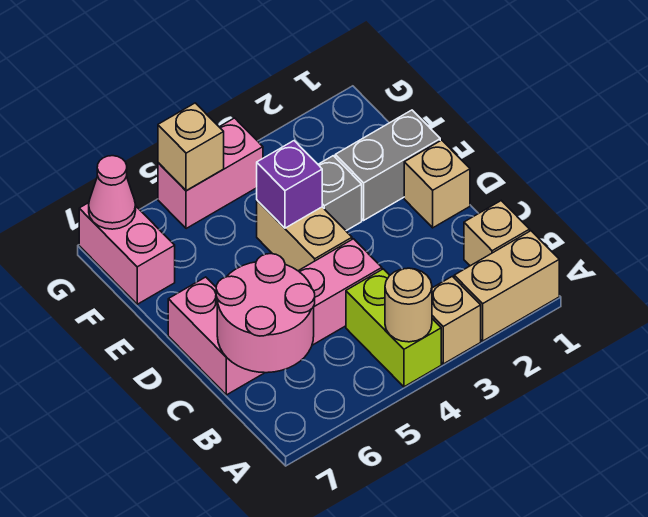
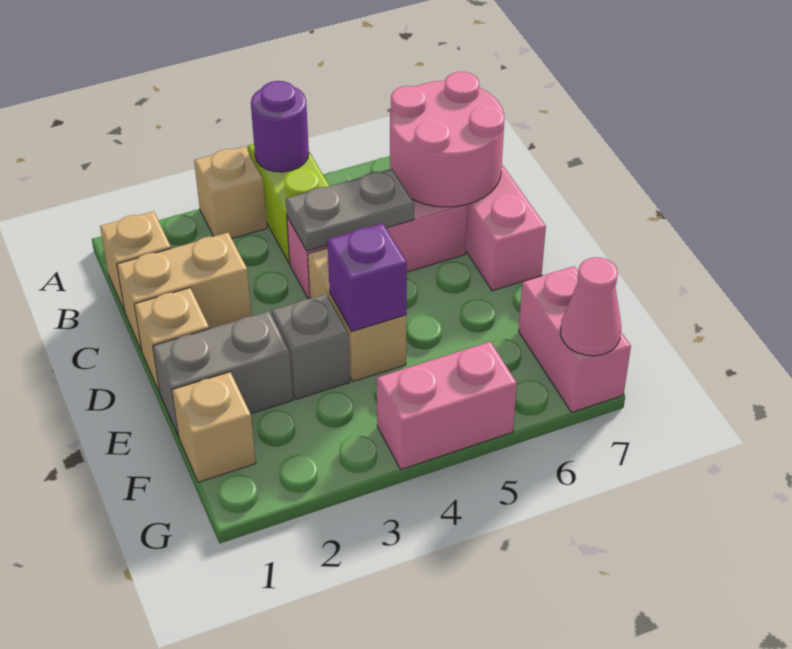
tan brick A1:A2 level 1 -> tan brick C1:C2 level 1
tan round brick A4 level 2 -> purple round brick A4 level 2
none -> grey plate C4:C5 level 2
tan brick G5 level 2 -> tan brick F1 level 1

